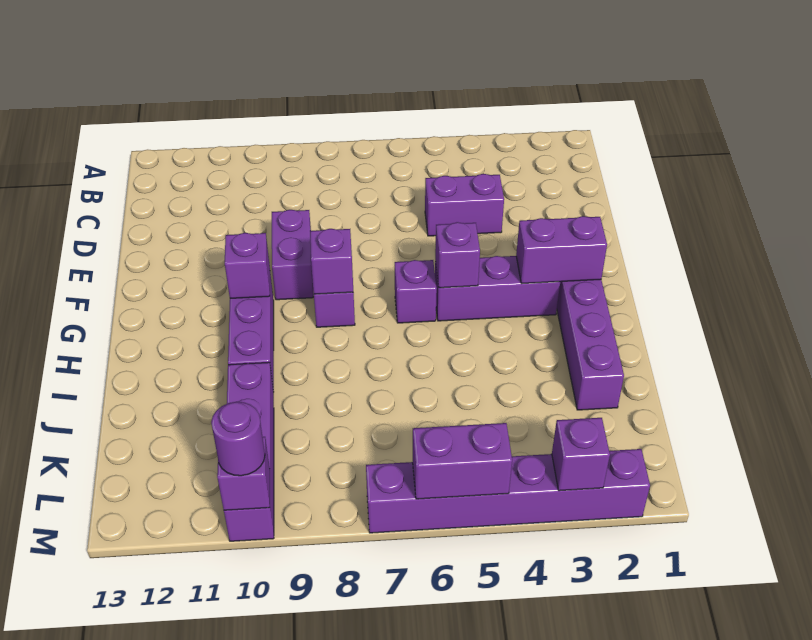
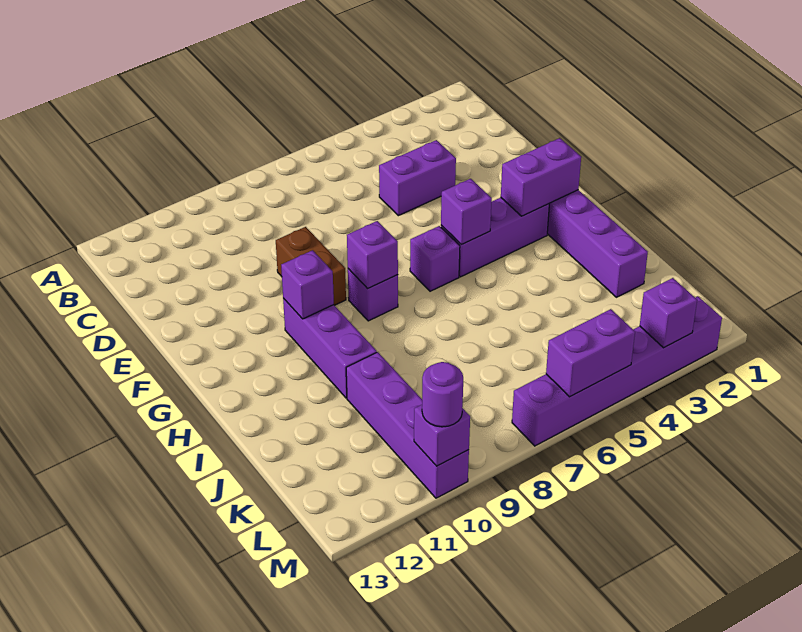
purple brick E9:F9 level 1 -> brown brick E9:F9 level 1

